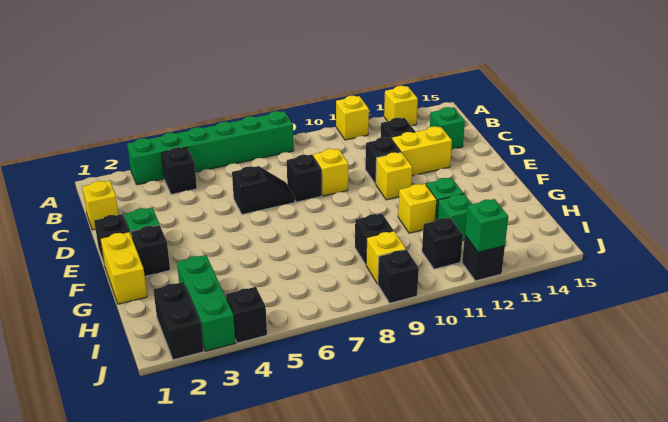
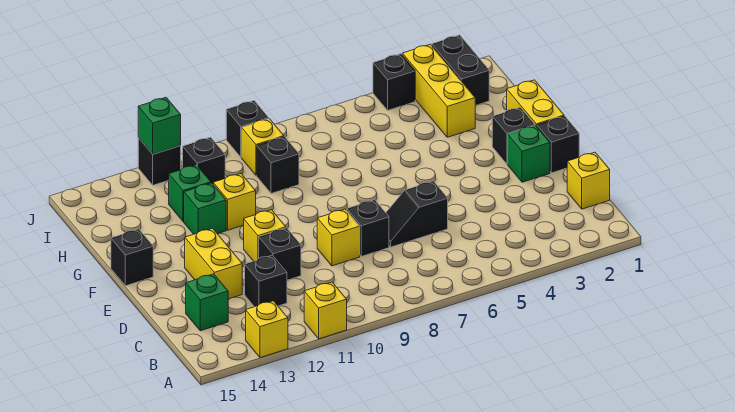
green brick A3:A8 level 1 -> none
black brick B4 level 1 -> black brick F15 level 1
yellow brick D12:D13 level 1 -> yellow brick D13:E13 level 1
green brick H3:J3 level 1 -> yellow brick H3:J3 level 1

